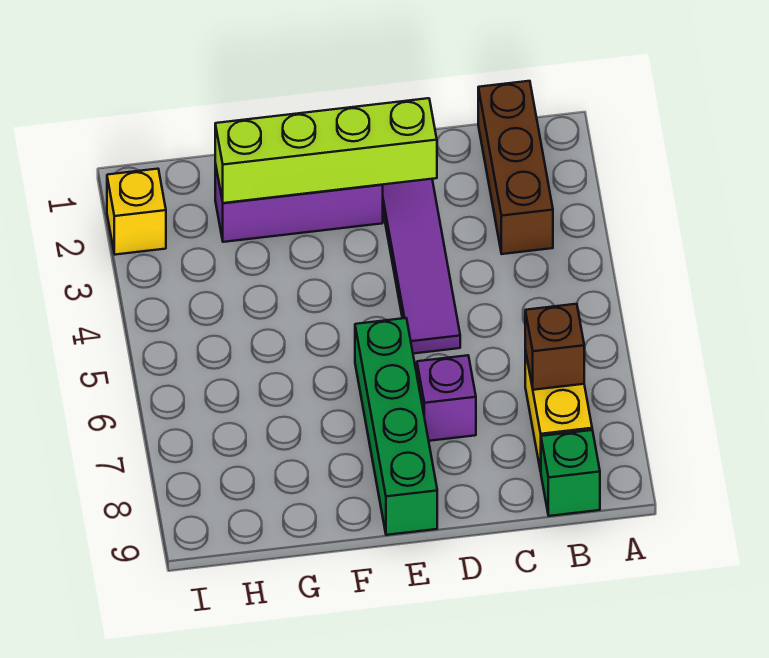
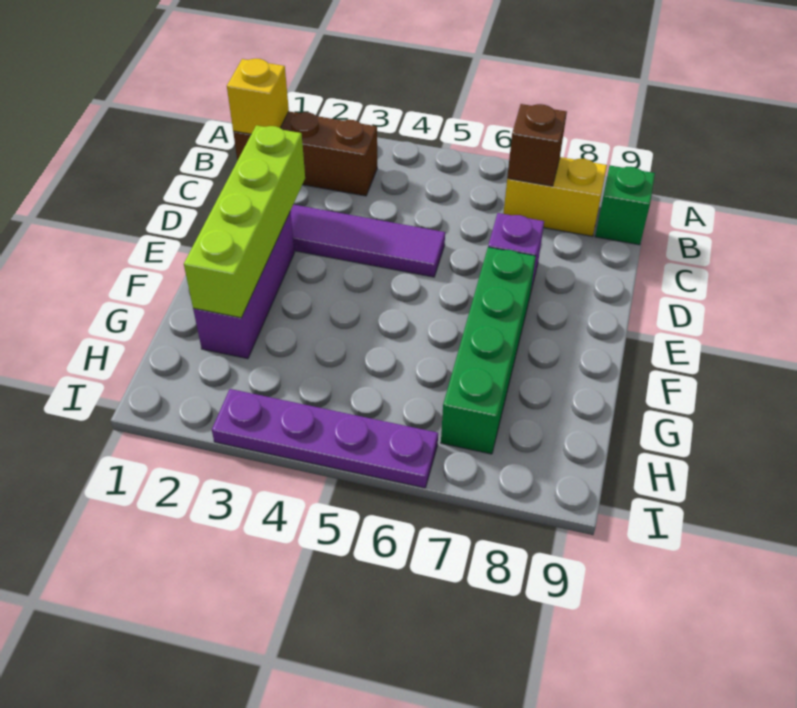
green brick E6:E9 level 1 -> green brick E7:H7 level 1
yellow brick I2 level 1 -> yellow brick B1 level 2
none -> purple plate I3:I6 level 1

